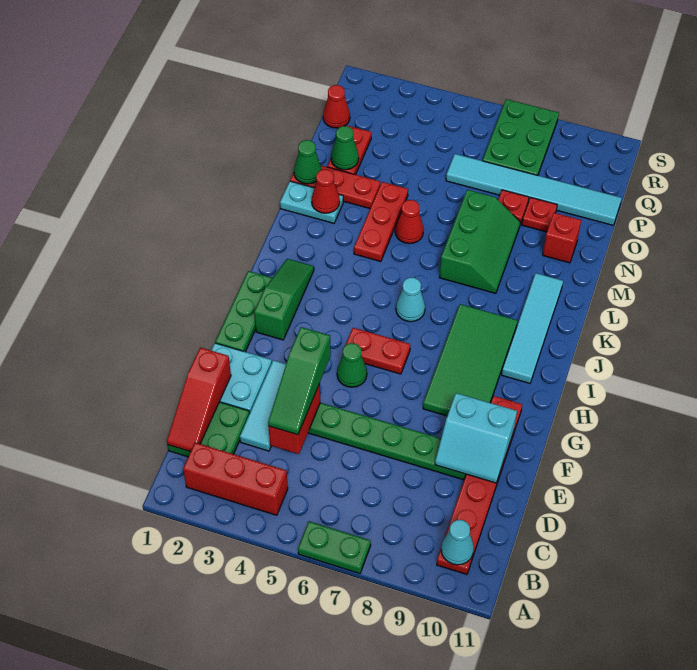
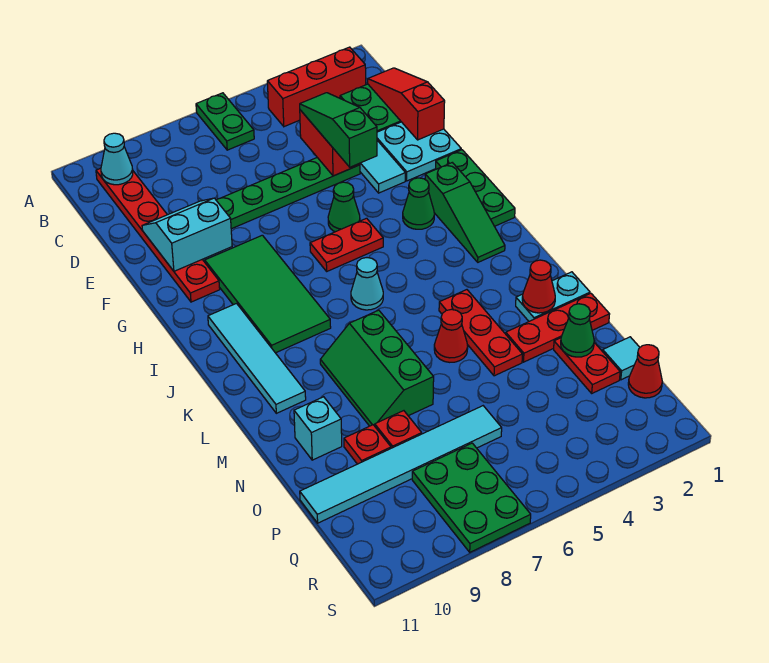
green plate A6:A7 level 1 -> green plate A6:B6 level 1
green cone N1 level 2 -> green cone H3 level 1
red brick N10 level 1 -> cyan brick N10 level 1
none -> cyan tile P1 level 1

